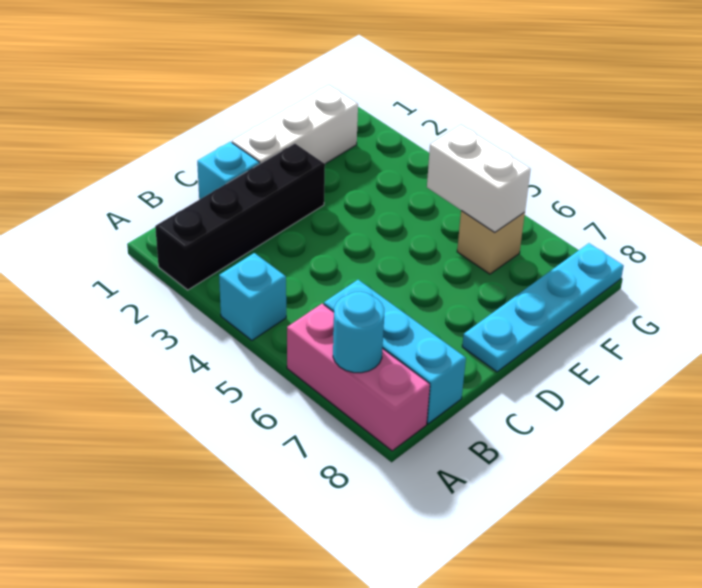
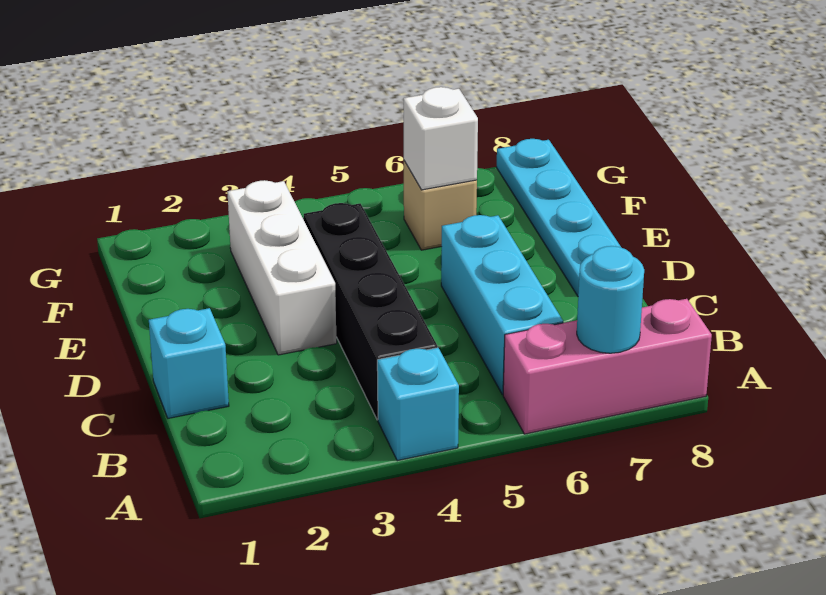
black brick A2:D2 level 1 -> black brick B4:E4 level 1
cyan brick B6:B8 level 1 -> cyan brick B6:D6 level 1
white brick D1:F1 level 1 -> white brick D3:F3 level 1
white brick F5:F6 level 2 -> white brick F6 level 2

